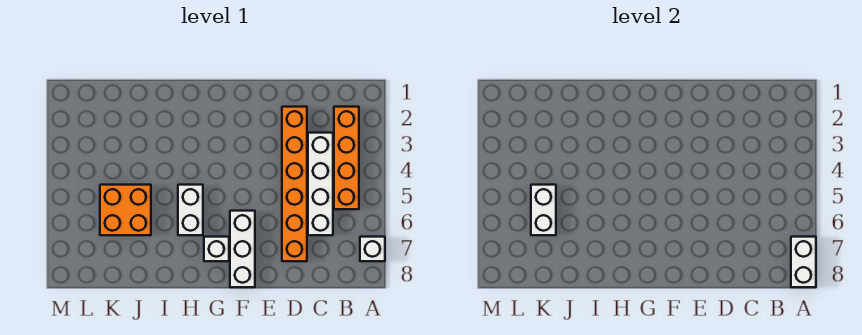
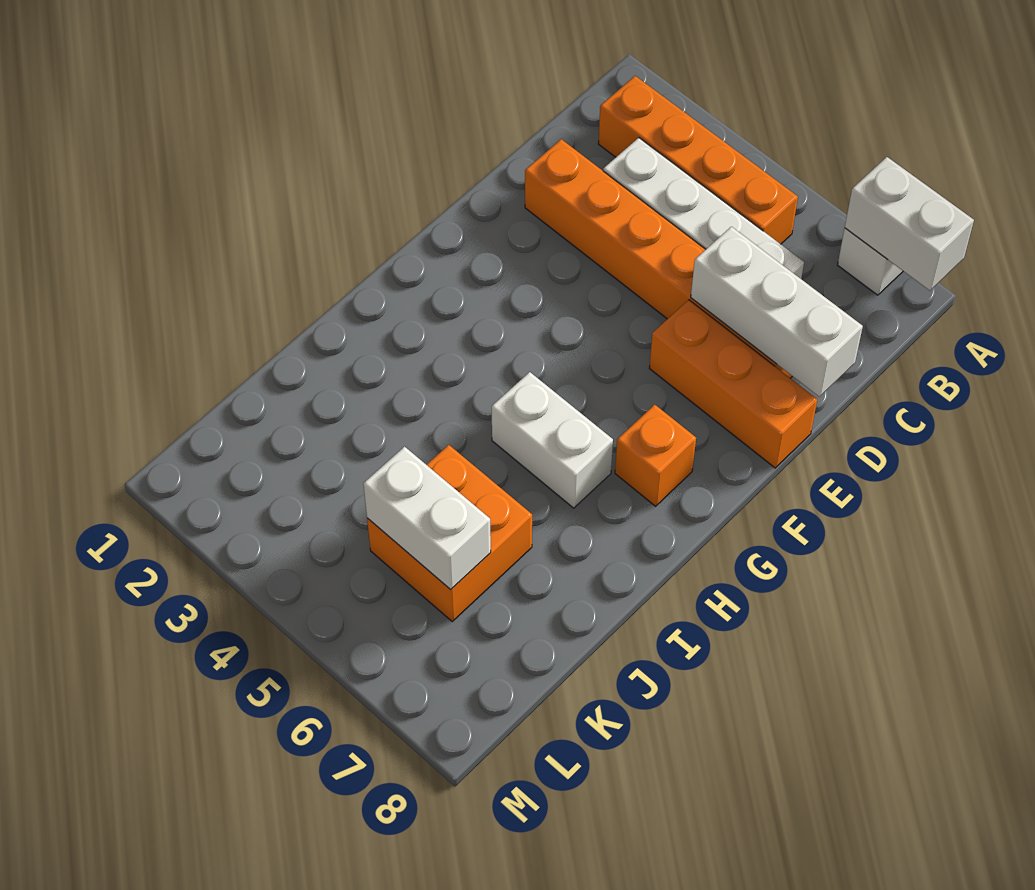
none -> orange brick E6:E8 level 1
white brick F6:F8 level 1 -> white brick D6:D8 level 2
white brick G7 level 1 -> orange brick G7 level 1

